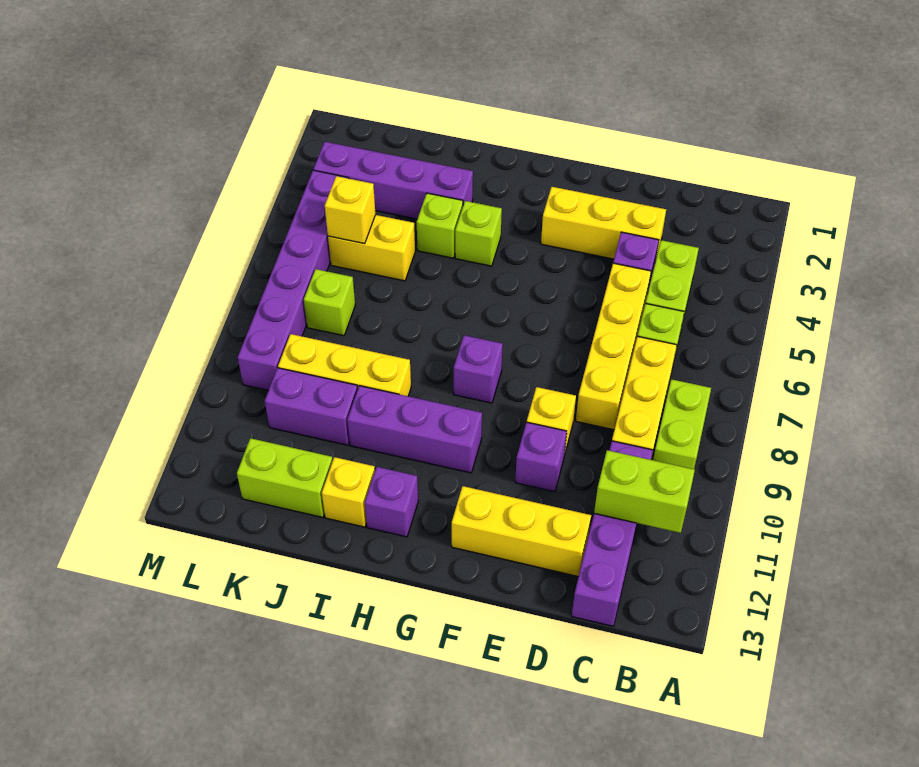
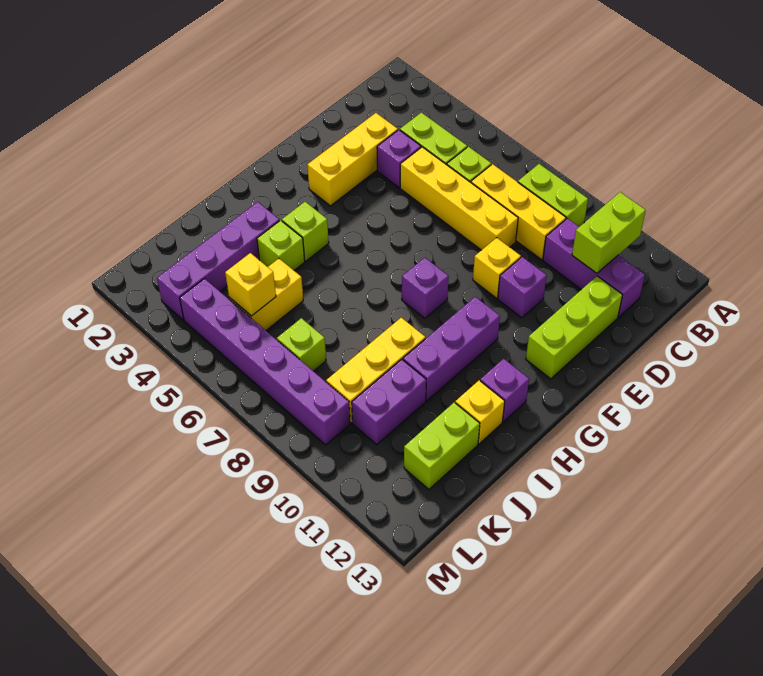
purple brick C10:C13 level 1 -> purple brick C10:C12 level 1
yellow brick D12:F12 level 1 -> lime brick D12:F12 level 1

